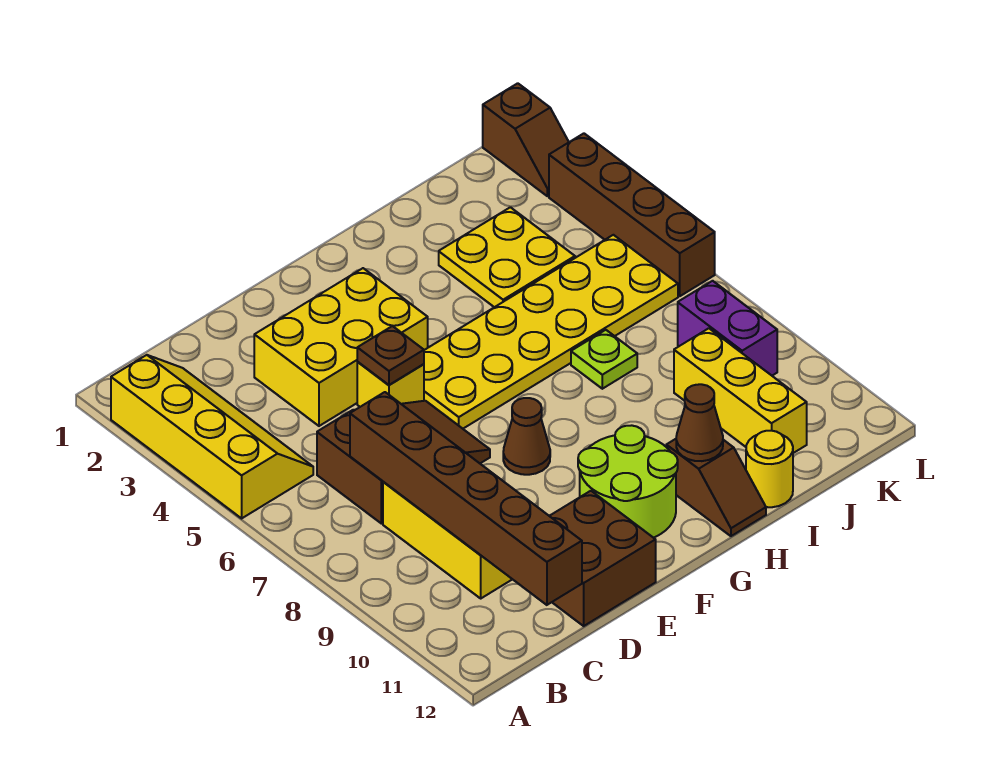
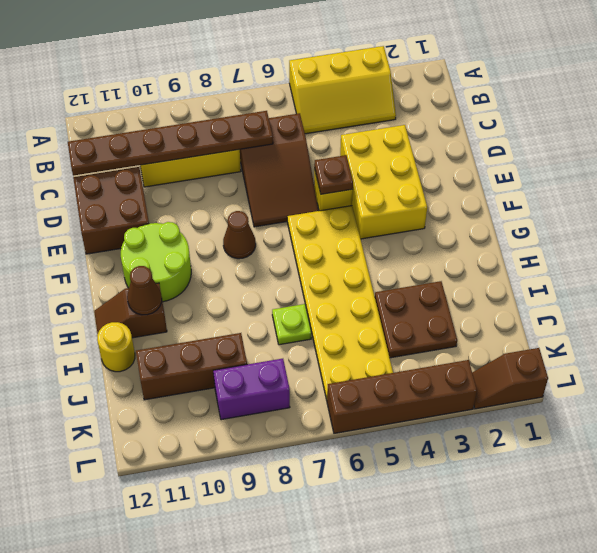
yellow slope A2:B5 level 1 top A -> yellow slope A3:B5 level 1 top A
brown brick C7:C12 level 2 -> brown plate C7:C12 level 2
yellow plate I3:J4 level 1 -> brown plate I3:J4 level 1
yellow brick J9:J11 level 1 -> brown brick J9:J11 level 1

